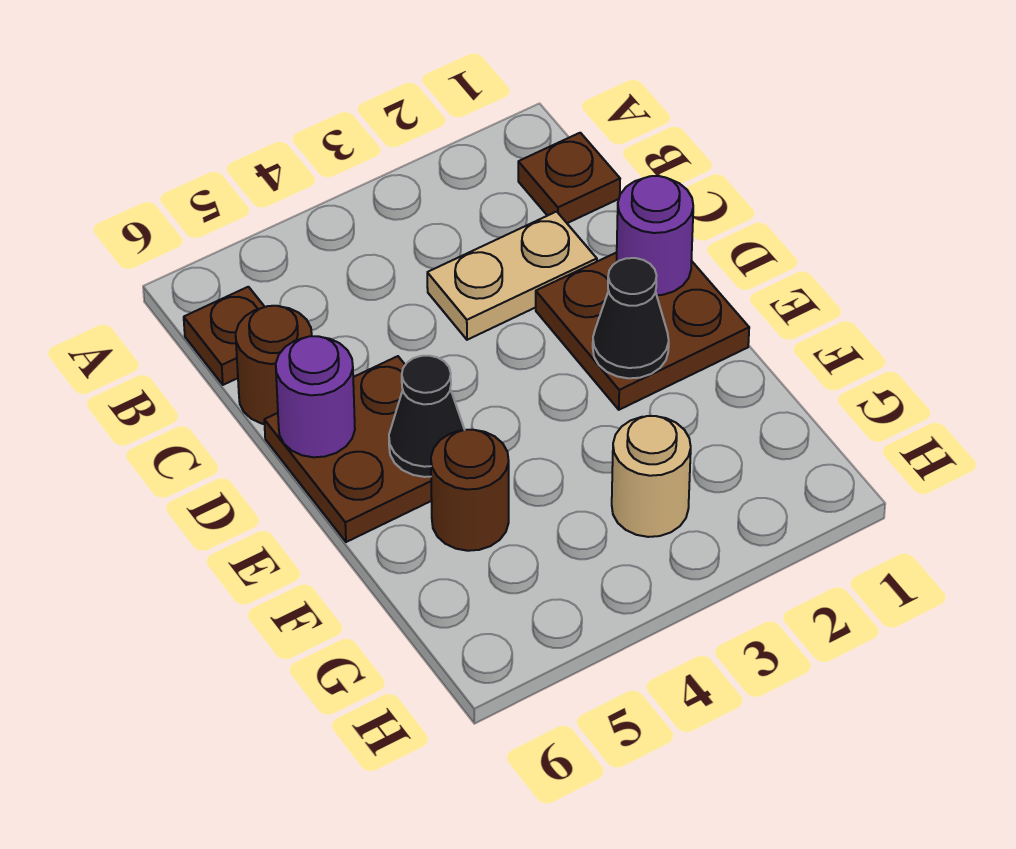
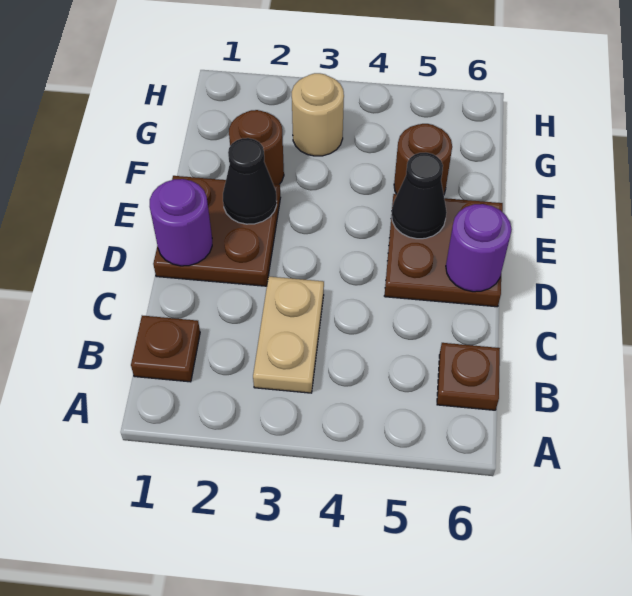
tan plate C2:C3 level 1 -> tan plate B3:C3 level 1
brown round brick C6 level 1 -> brown round brick F2 level 1

